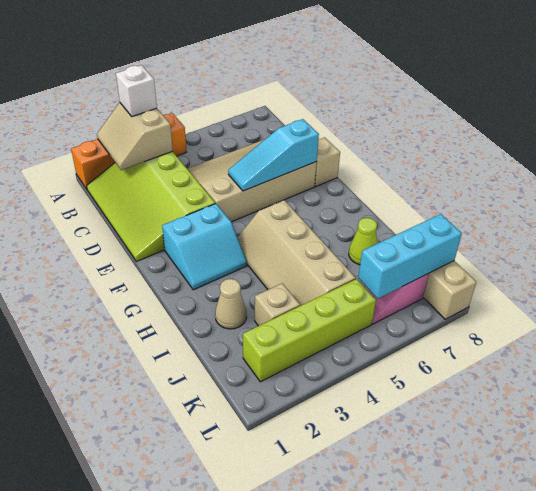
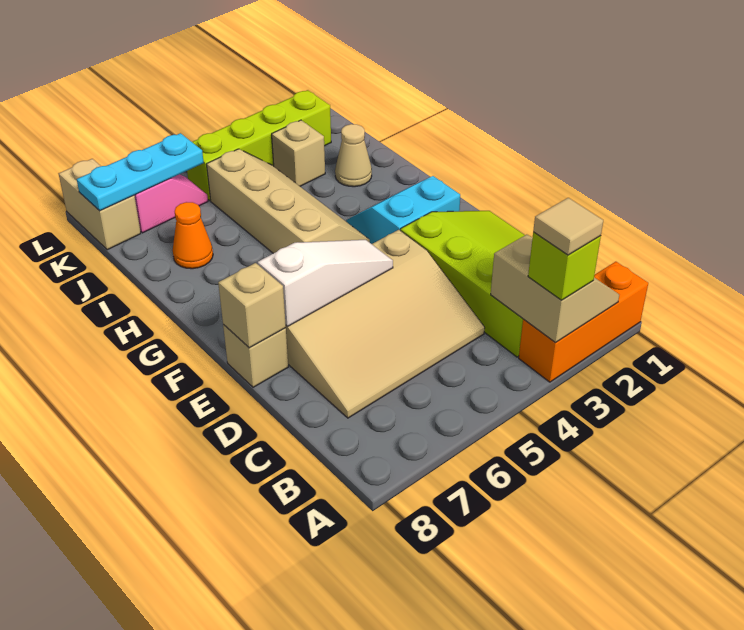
orange brick A1:A4 level 1 -> orange brick A1:A3 level 1
white brick A3 level 3 -> lime brick A3 level 3
none -> tan tile A3 level 4
cyan slope E5:E7 level 2 top 7 -> white slope E5:E7 level 2 top 7
none -> tan brick E8 level 2
lime cone I7 level 1 -> orange cone I7 level 1
cyan brick K6:K8 level 2 -> cyan plate K6:K8 level 2

